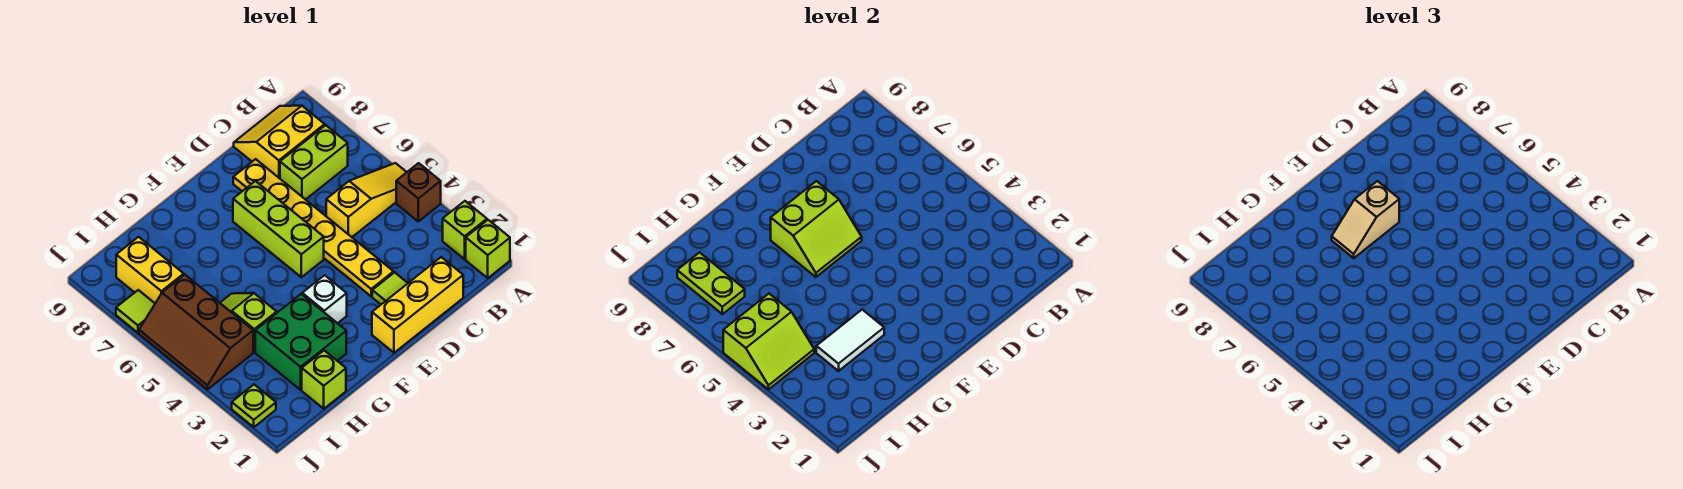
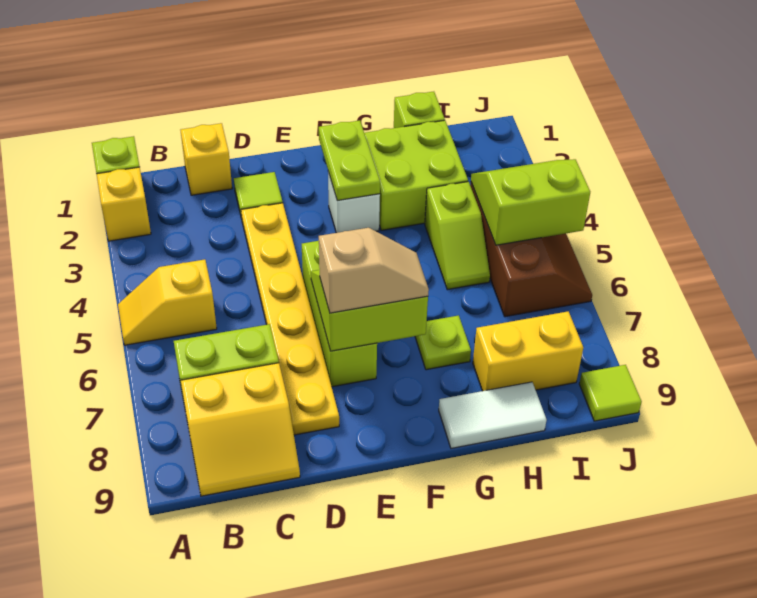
lime brick A2 level 1 -> yellow brick A2 level 1
brown brick A4 level 1 -> none
yellow slope A5:C5 level 1 top C -> yellow slope A5:B5 level 1 top B
yellow brick C1:E1 level 1 -> yellow brick C1 level 1
green brick G2:H3 level 1 -> lime brick G2:H3 level 1
white tile G3:H3 level 2 -> white tile G9:H9 level 1
yellow brick I7:I8 level 1 -> yellow brick H8:I8 level 1
lime plate I7:I8 level 2 -> lime plate F2:F3 level 2
lime plate J2 level 1 -> lime plate G7 level 1
lime tile J7 level 1 -> lime tile J9 level 1

